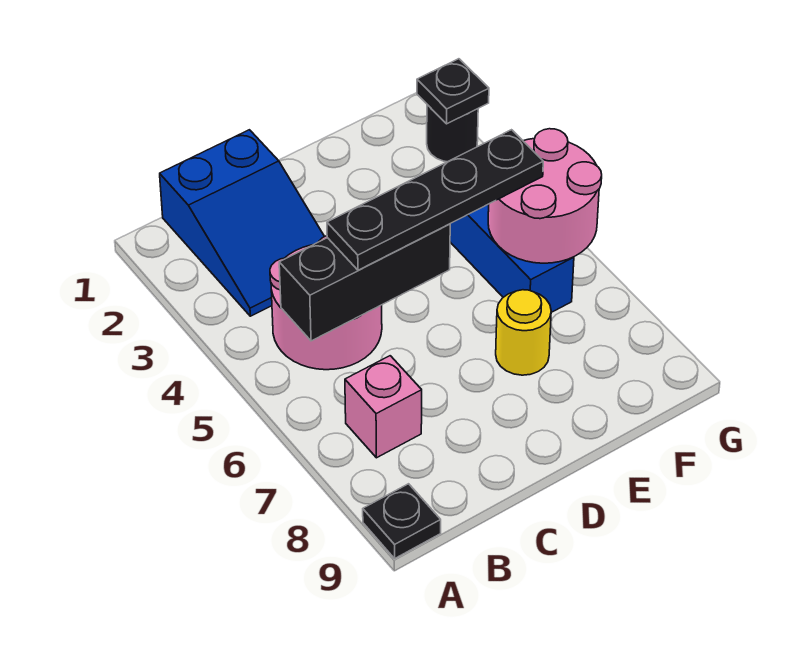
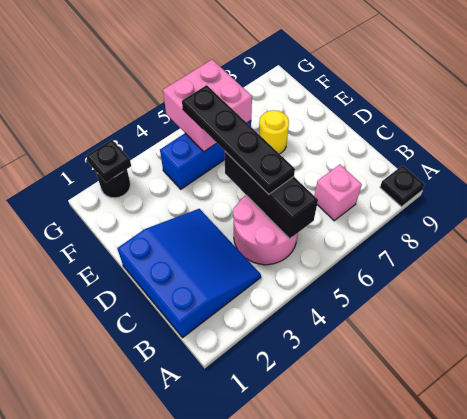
blue slope B1:C3 level 1 top 1 -> blue slope B1:D3 level 1 top 1
pink round brick F5:G6 level 2 -> pink brick F5:G6 level 2

